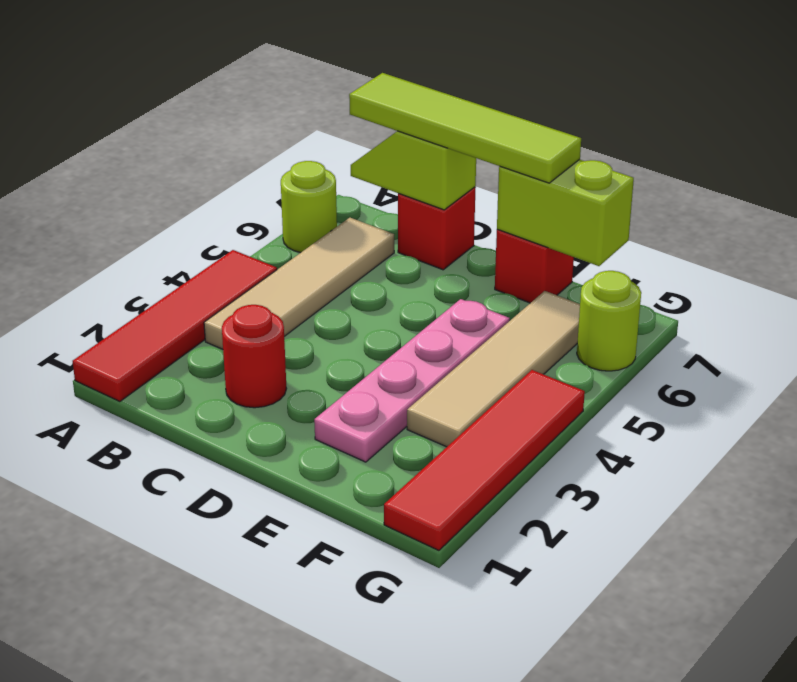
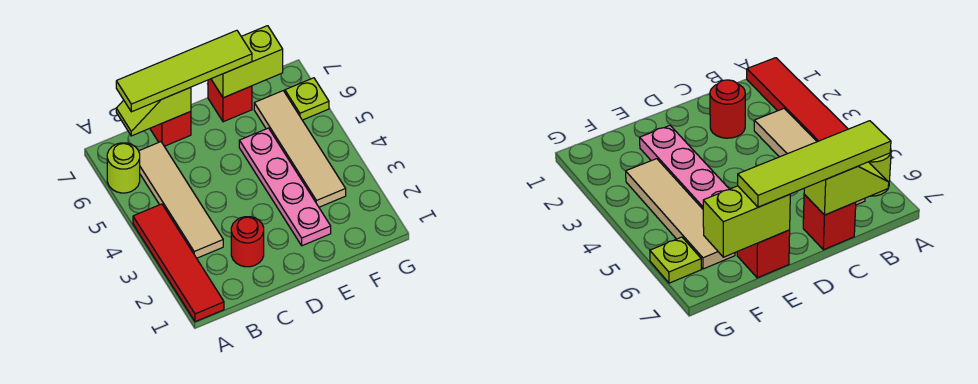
red tile G1:G4 level 1 -> none
lime round brick G6 level 1 -> lime plate G6 level 1

